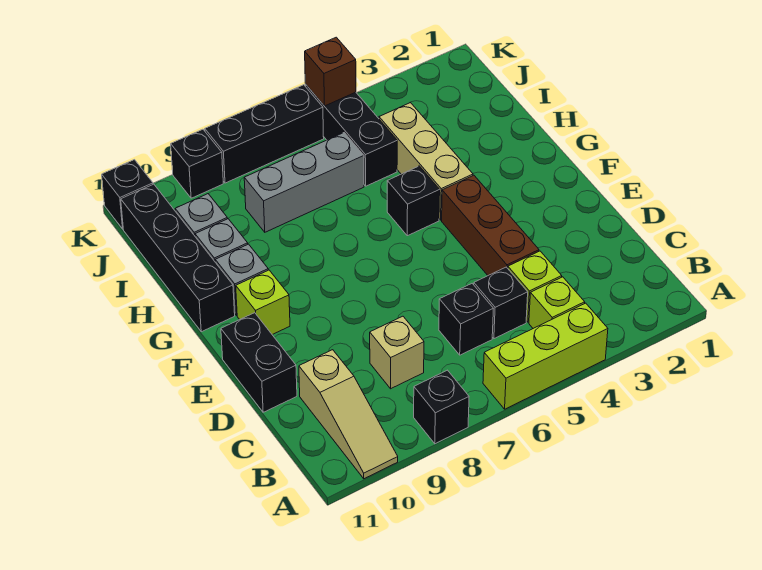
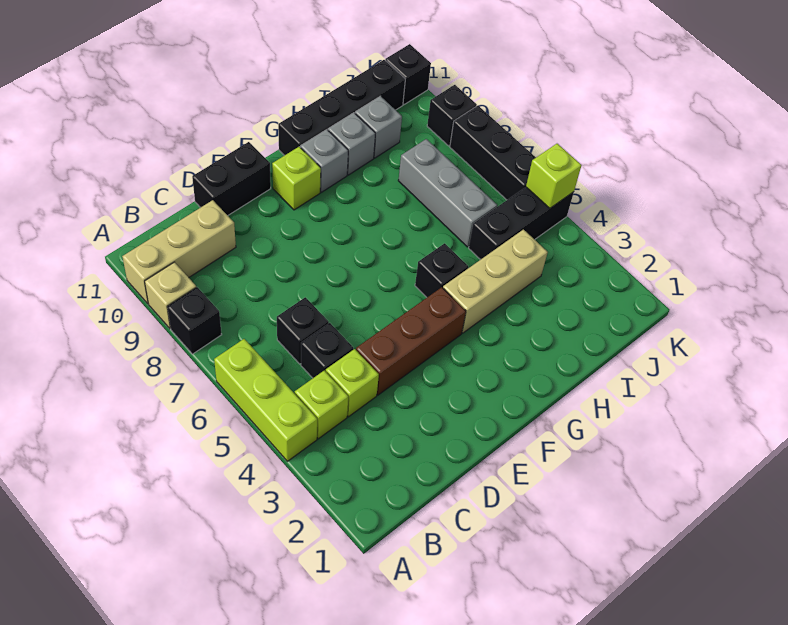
tan slope A10:C10 level 1 top C -> tan brick A10:C10 level 1
tan brick C8 level 1 -> tan brick A9 level 1
brown brick K5 level 2 -> lime brick K5 level 2

